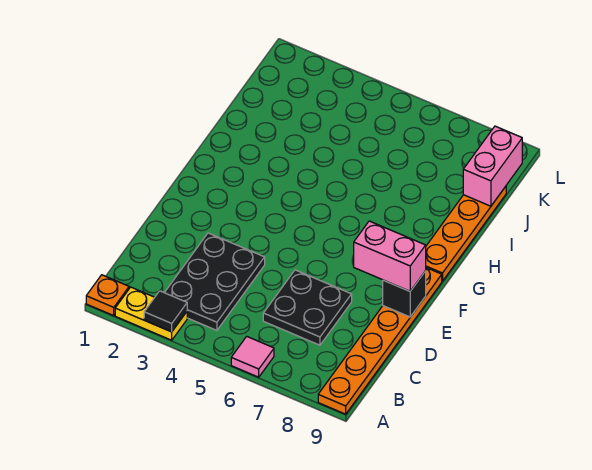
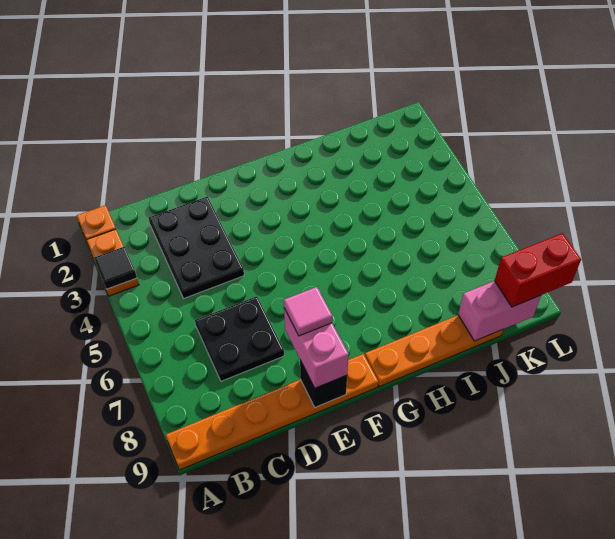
yellow plate A2:A3 level 1 -> orange plate A2:A3 level 1
pink tile A6 level 1 -> pink tile E8 level 4
black plate B3:D4 level 1 -> black plate C2:D4 level 1
none -> red brick K9:L9 level 3

